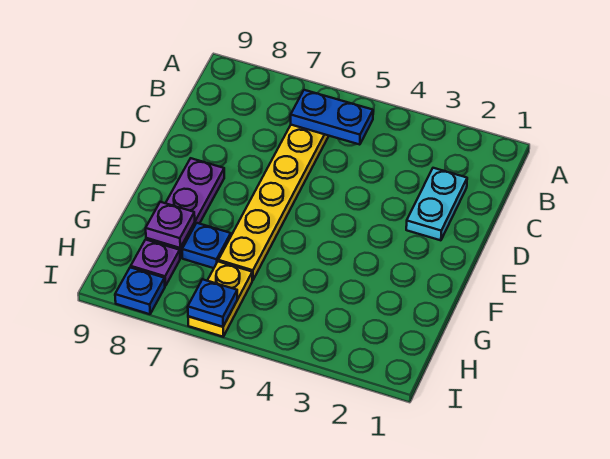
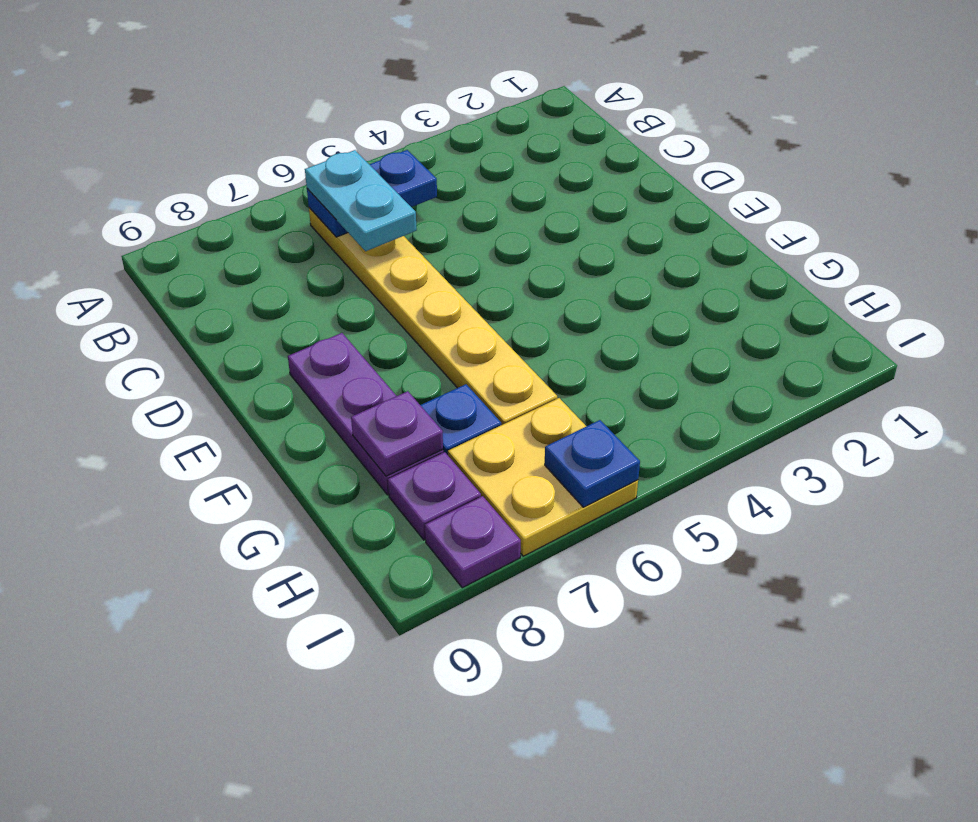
cyan plate C2:D2 level 1 -> cyan plate B6:C6 level 3
yellow plate H6:I6 level 1 -> yellow plate H6:I7 level 1
blue plate I8 level 1 -> purple plate I8 level 1

